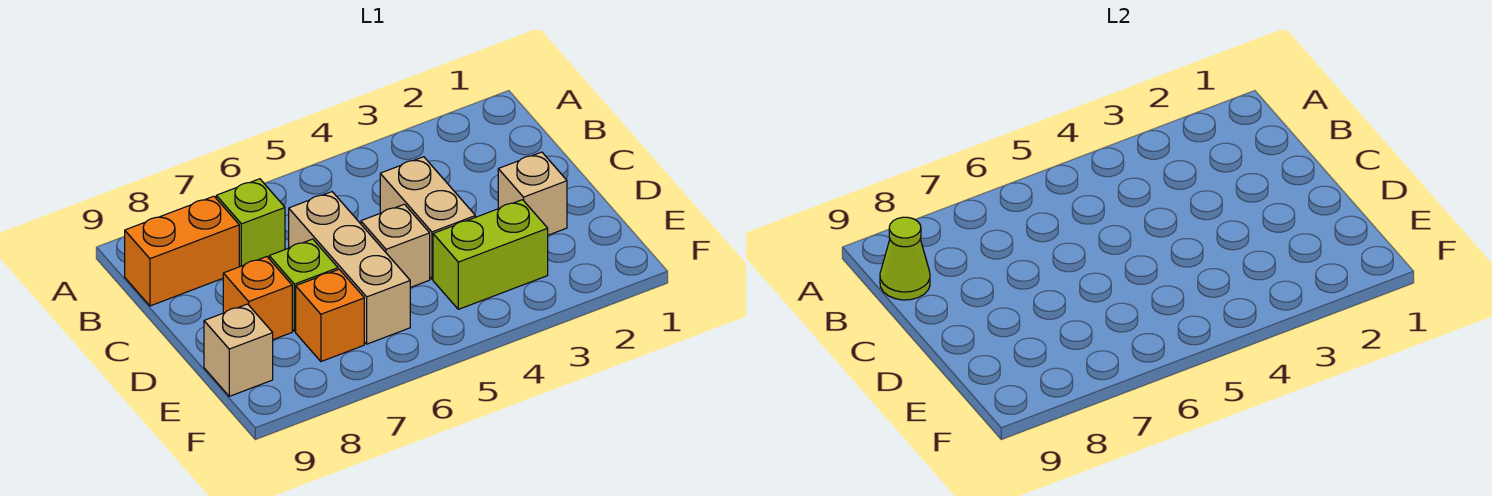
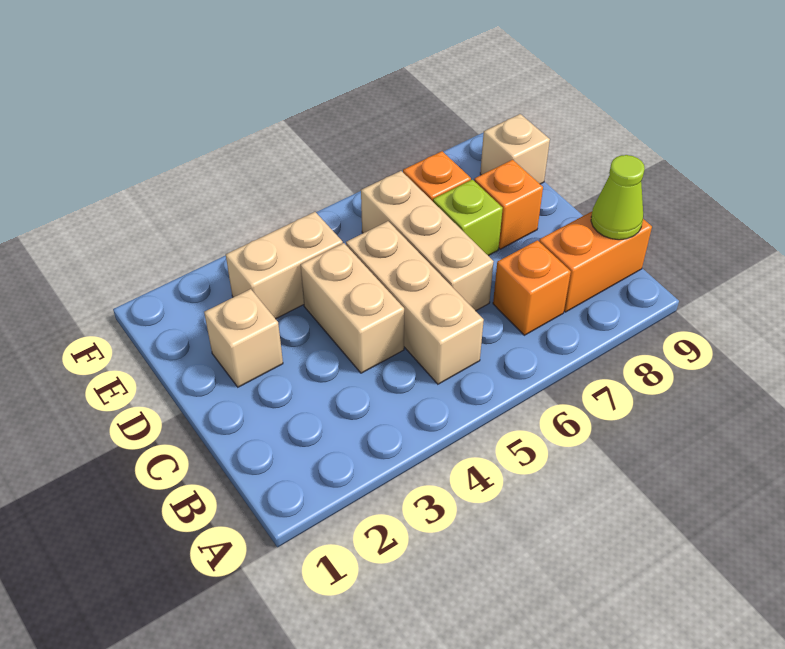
lime brick B7 level 1 -> orange brick B7 level 1
tan brick D5 level 1 -> tan brick B5:D5 level 1
lime brick E3:E4 level 1 -> tan brick E3:E4 level 1

